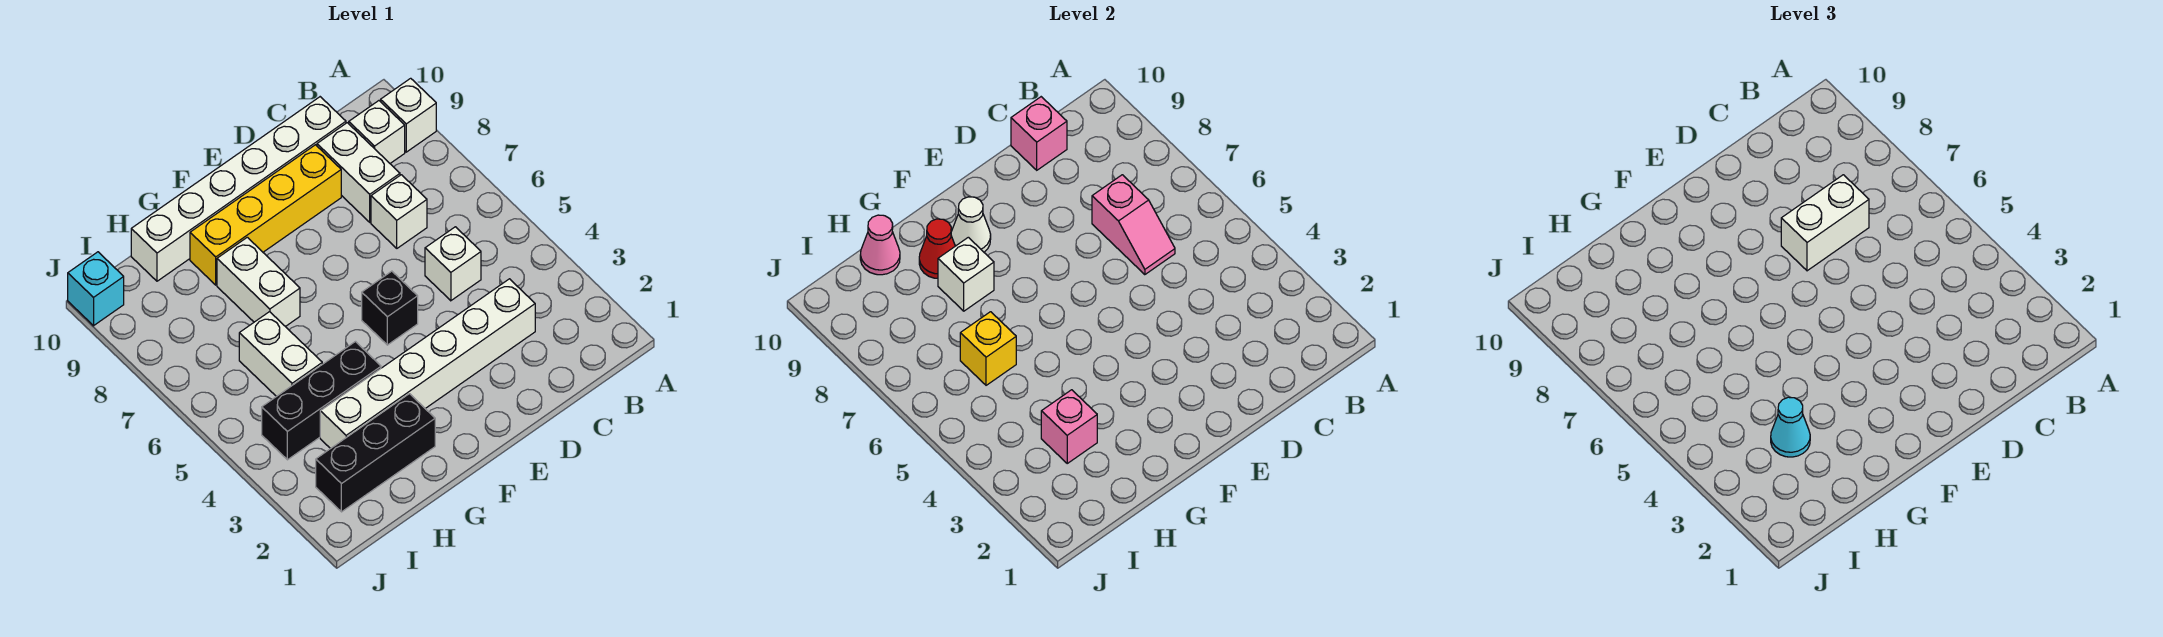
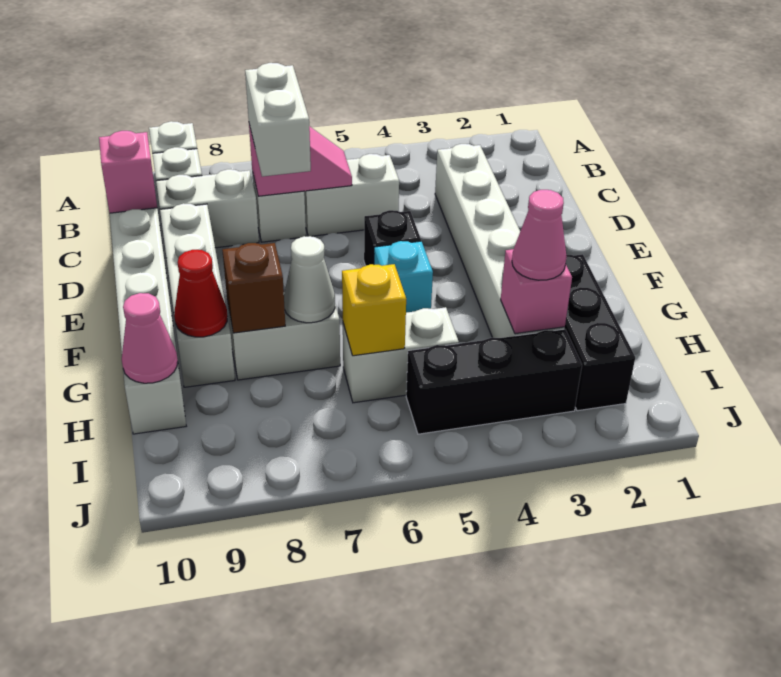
white brick C5 level 1 -> white brick C5:C6 level 1
yellow brick D9:G9 level 1 -> white brick D9:G9 level 1
white cone F9 level 2 -> white cone G7 level 2
black brick G4:I4 level 1 -> black brick I3:I5 level 1
white brick G8 level 2 -> brown brick G8 level 2
cyan cone H3 level 3 -> pink cone H3 level 3
cyan brick J10 level 1 -> cyan brick F5 level 1

